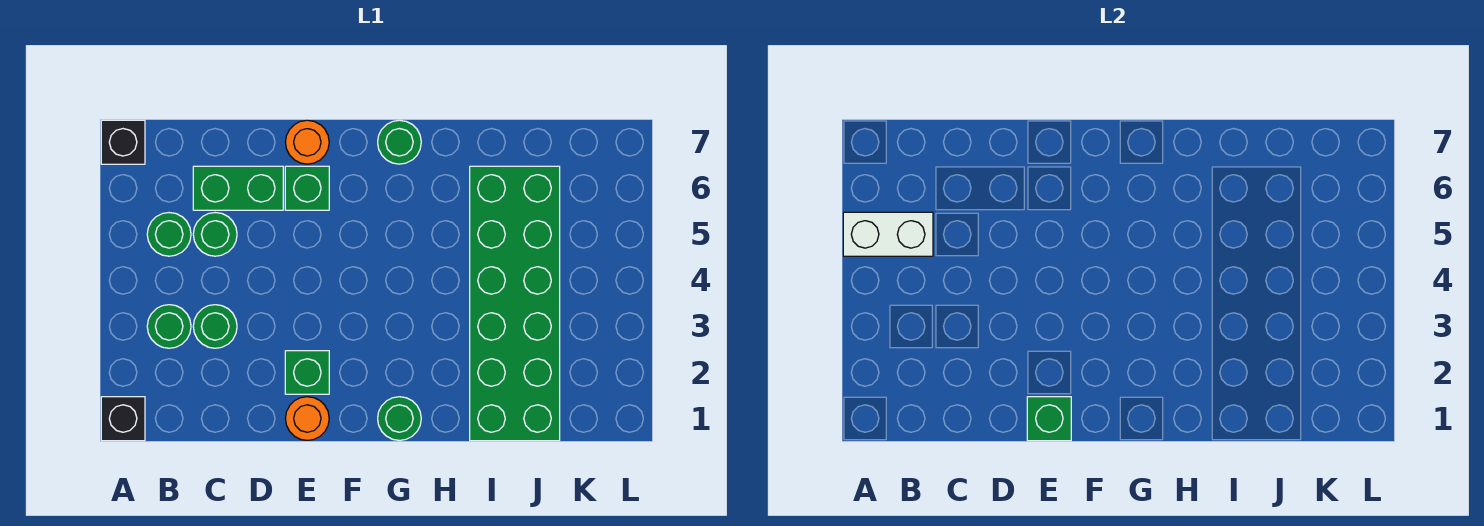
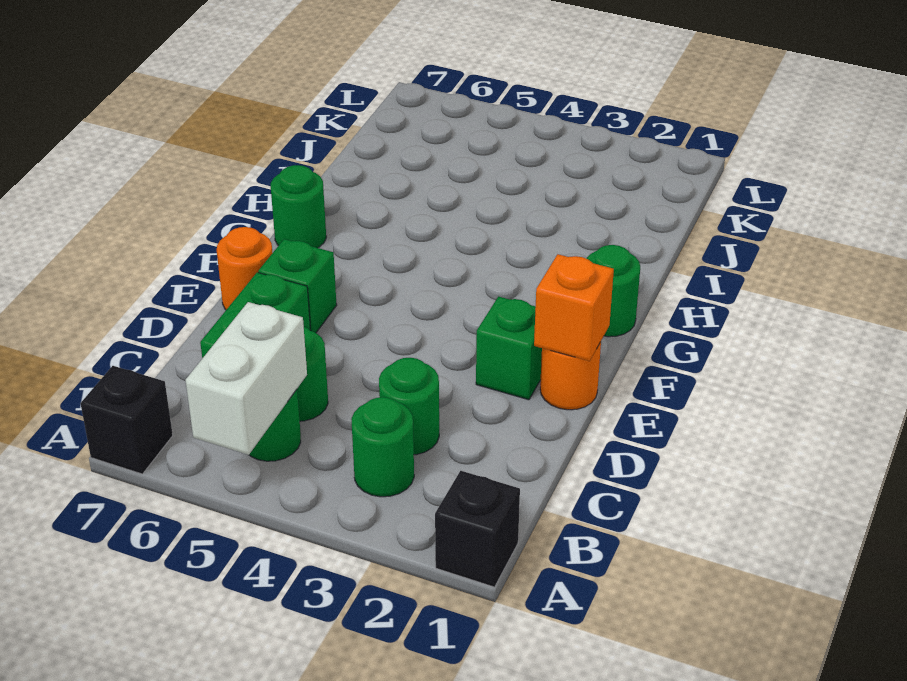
green brick E1 level 2 -> orange brick E1 level 2
green brick I1:J6 level 1 -> none

